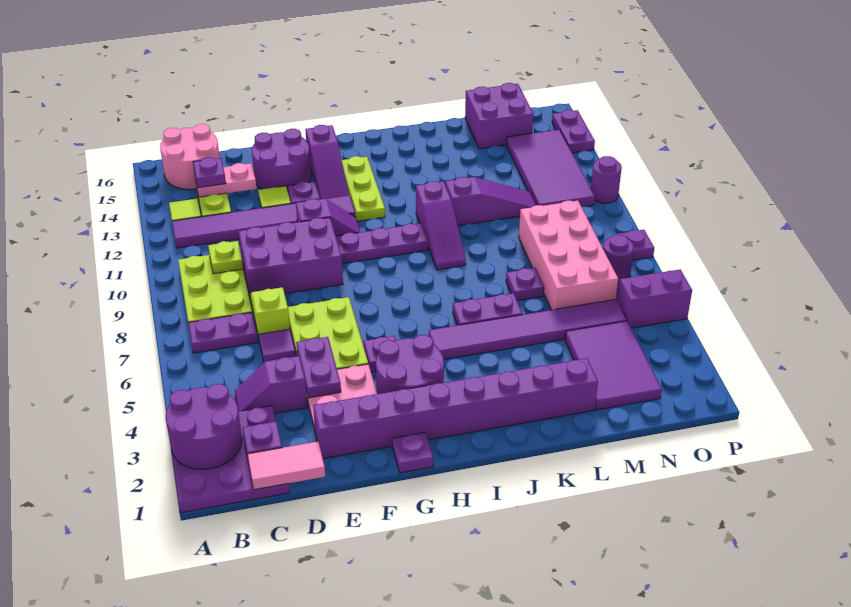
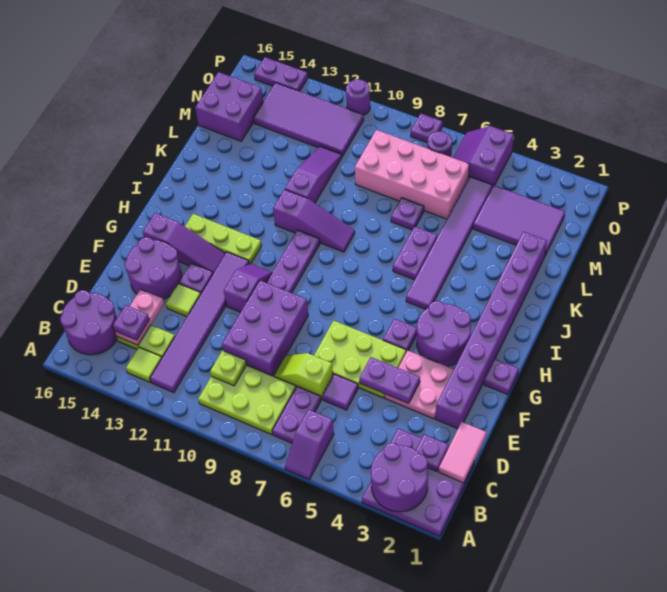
pink round brick B15:C16 level 1 -> purple round brick B15:C16 level 1
purple slope C4:D4 level 1 top D -> purple slope A6:B6 level 1 top B

